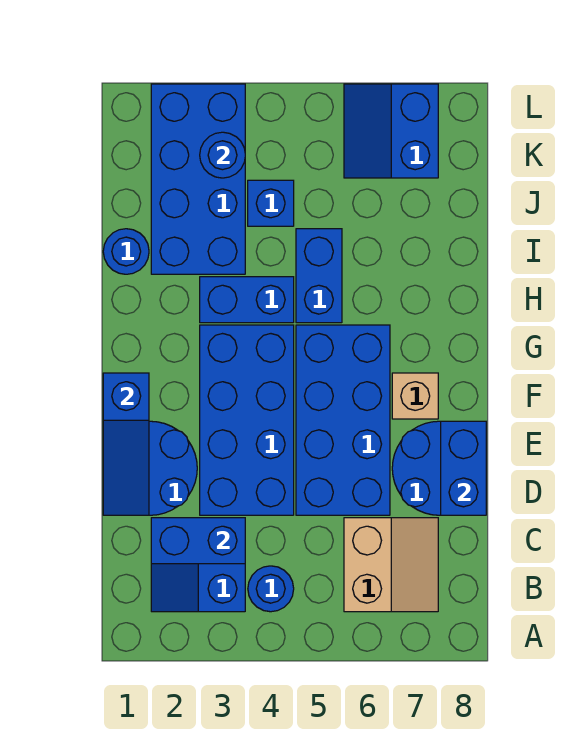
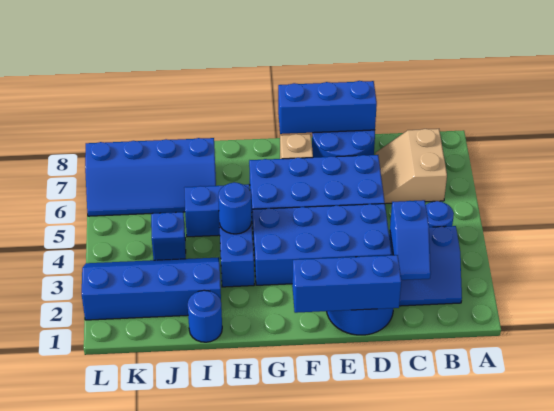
tan slope B6:C7 level 1 top 6 -> tan slope B6:C7 level 1 top B
blue brick C2:C3 level 2 -> blue slope C2:C3 level 2 top 3
blue slope D1:F1 level 2 top F -> blue brick D1:F1 level 2
blue brick D8:E8 level 2 -> blue brick D8:F8 level 2
blue brick I2:L3 level 1 -> blue slope I2:L3 level 1 top 2
blue round brick K3 level 2 -> blue round brick H4 level 2
blue slope K6:L7 level 1 top 7 -> blue slope I6:L7 level 1 top 7

